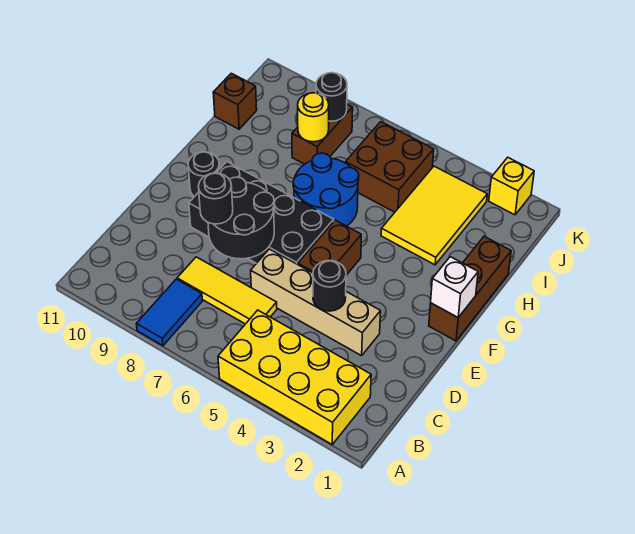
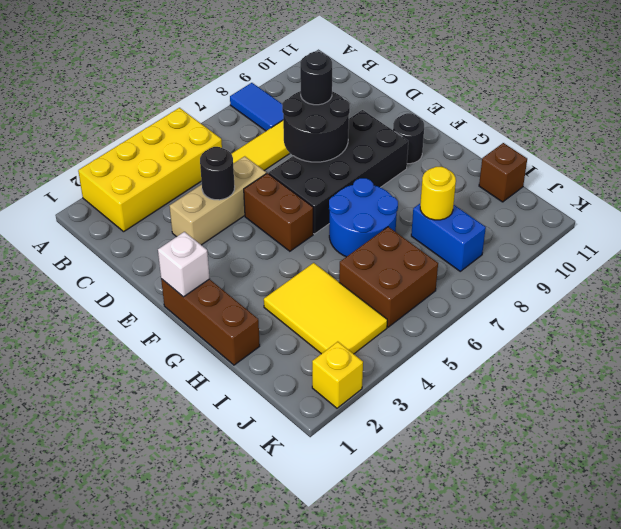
tan brick D3:D6 level 1 -> tan brick D3:D5 level 1
brown brick I8:J8 level 1 -> blue brick I8:J8 level 1
black round brick J8 level 2 -> none

